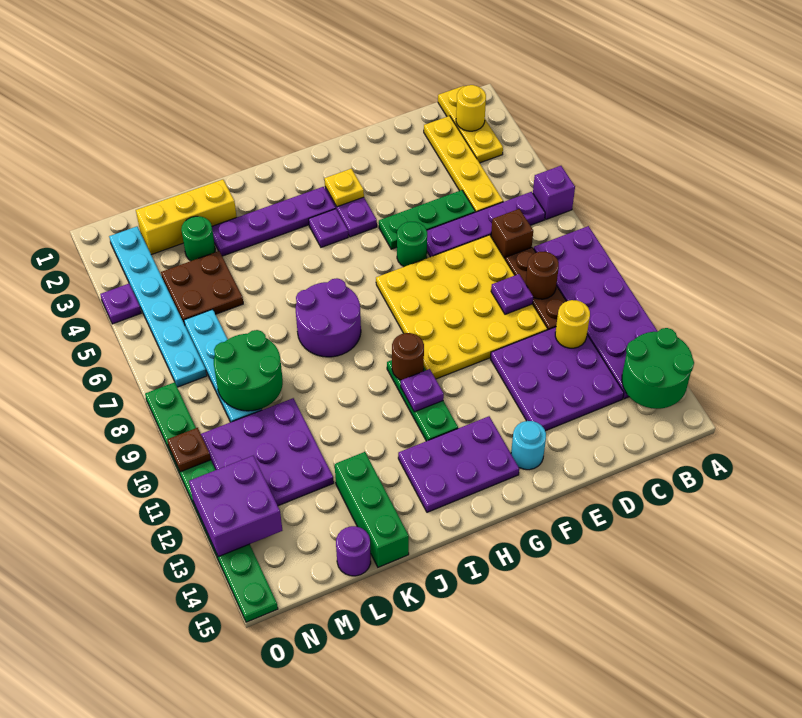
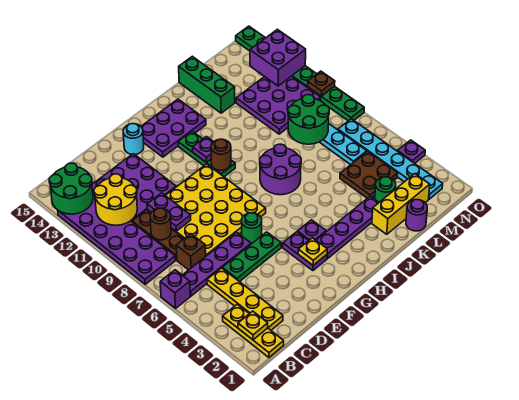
yellow round brick B2 level 2 -> yellow plate B2 level 2
yellow round brick C11 level 2 -> yellow round brick B11:C12 level 2
purple plate D9 level 2 -> purple plate D9:D10 level 2
purple round brick L15 level 1 -> purple round brick L1 level 1

